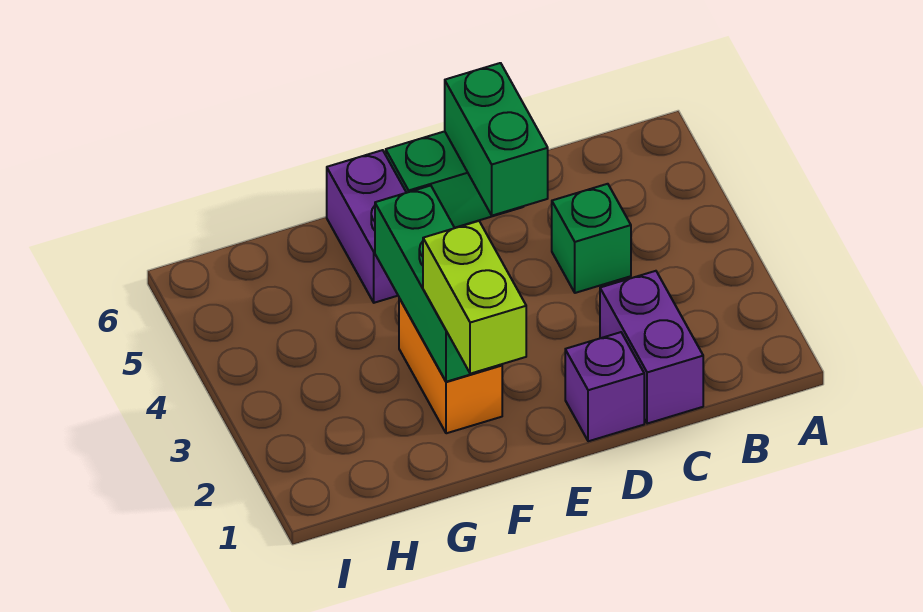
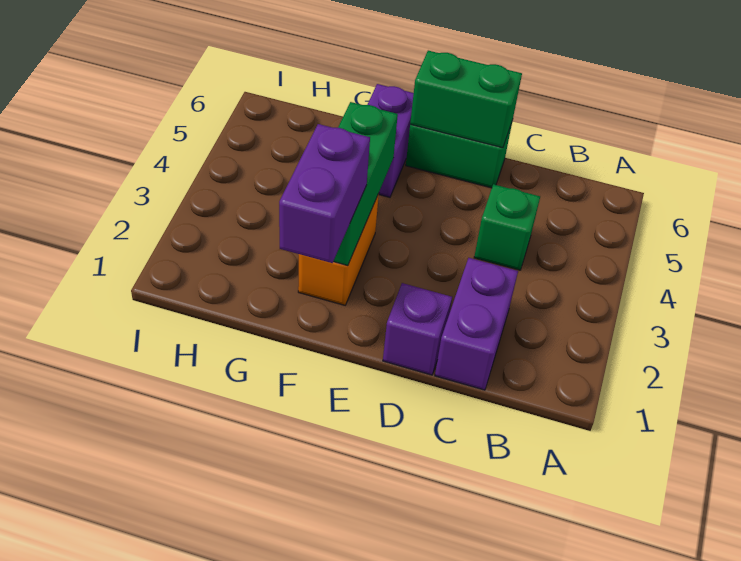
green brick D5:D6 level 2 -> green brick D6:E6 level 2
lime brick F1:F2 level 3 -> purple brick F1:F2 level 3

